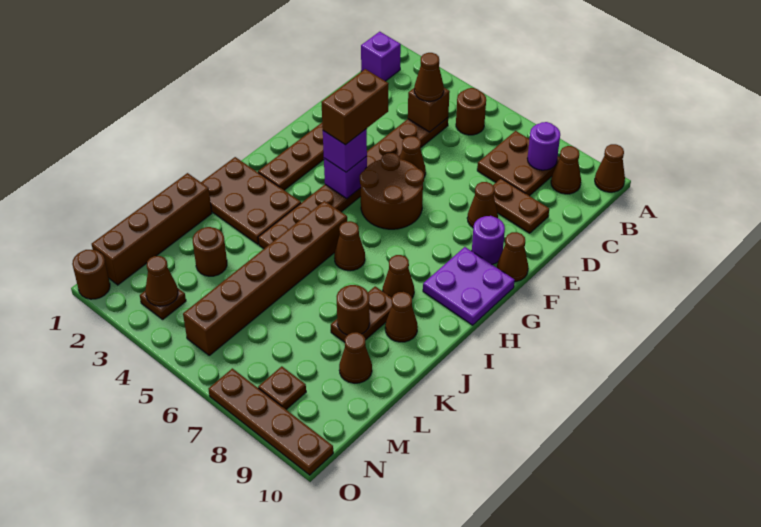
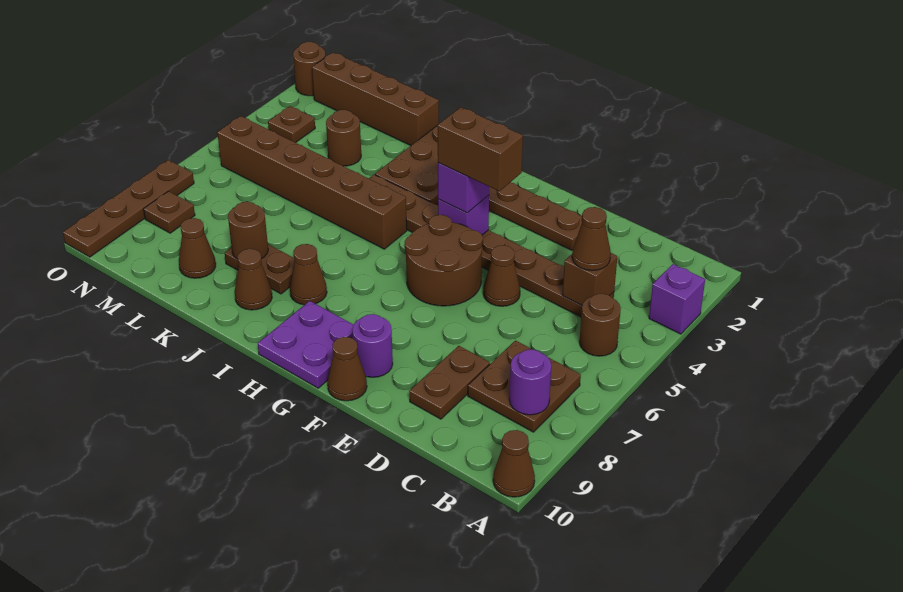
purple brick B1 level 1 -> purple brick A3 level 1
brown cone B9 level 1 -> none
brown cone E8 level 1 -> none
brown cone I6 level 1 -> none
brown cone N3 level 2 -> none

